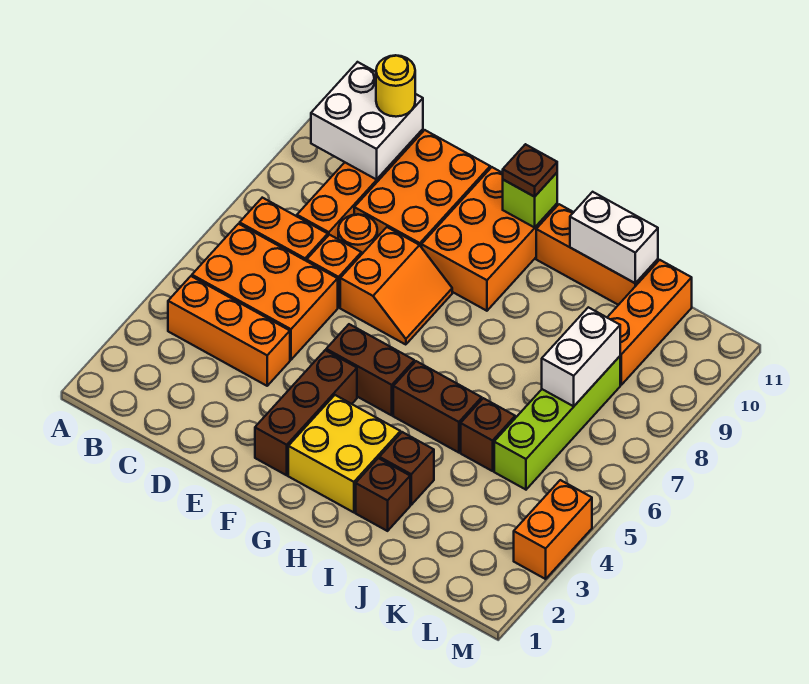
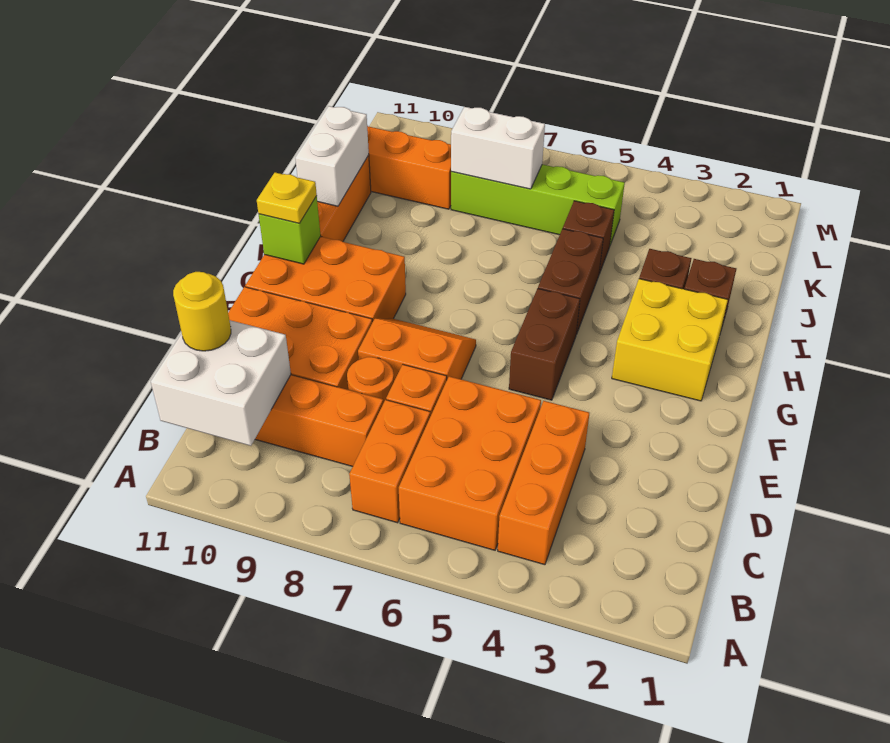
brown brick F2:F4 level 1 -> none
brown plate G11 level 3 -> yellow plate G11 level 3
orange brick M3:M4 level 1 -> none

